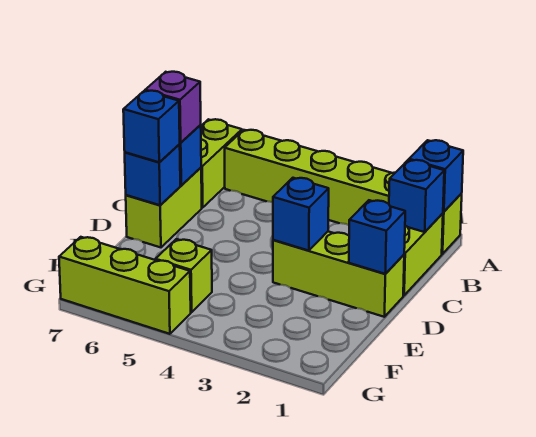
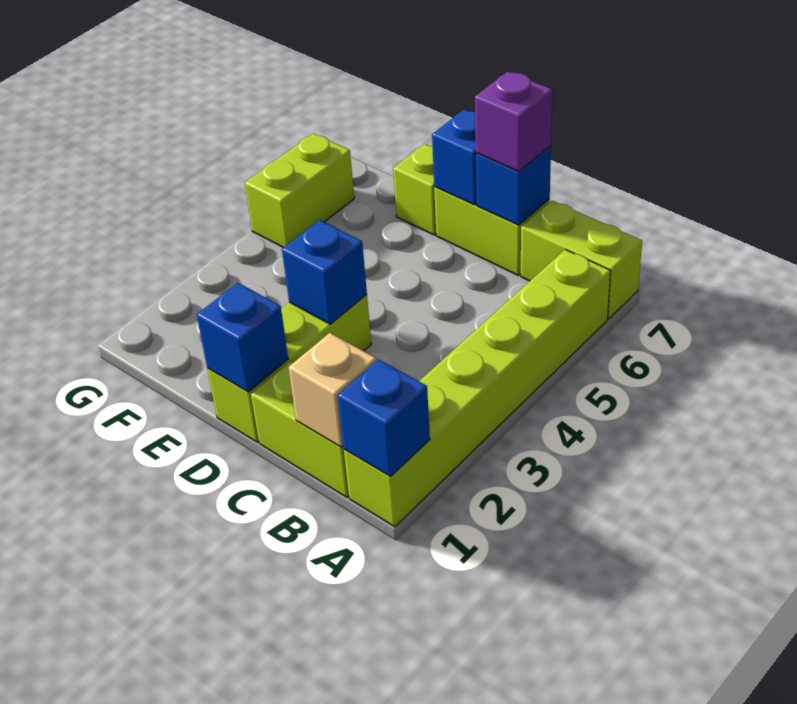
blue brick B1 level 2 -> tan brick B1 level 2
blue brick D7 level 3 -> none
lime brick F5 level 1 -> lime brick E7 level 1
lime brick G5:G7 level 1 -> lime brick G5:G6 level 1

